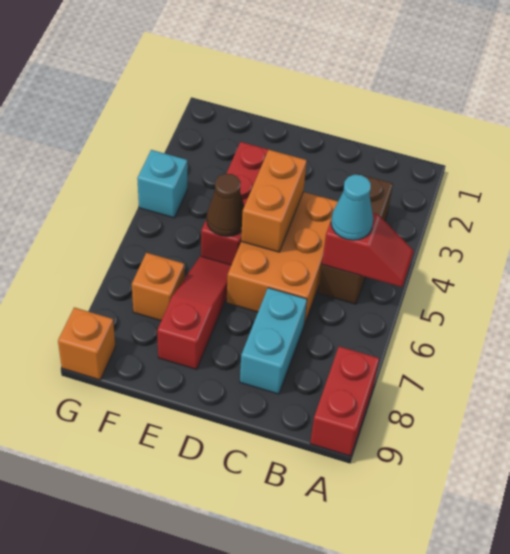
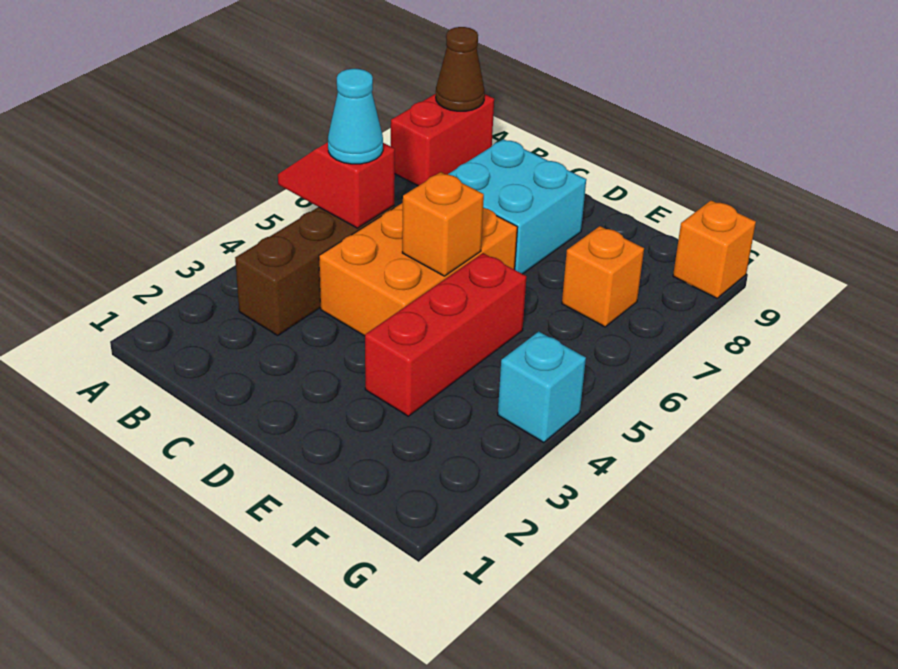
cyan brick C7:C8 level 1 -> cyan brick C7:D8 level 1
orange brick D4:D5 level 2 -> orange brick D5 level 2
brown cone E5 level 2 -> brown cone A9 level 2
red slope E6:E8 level 1 top 8 -> none

